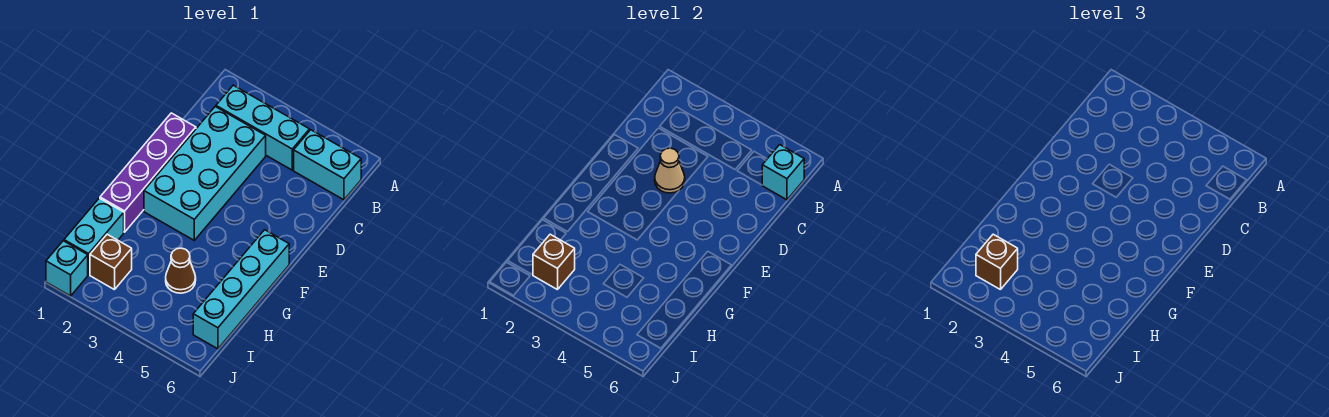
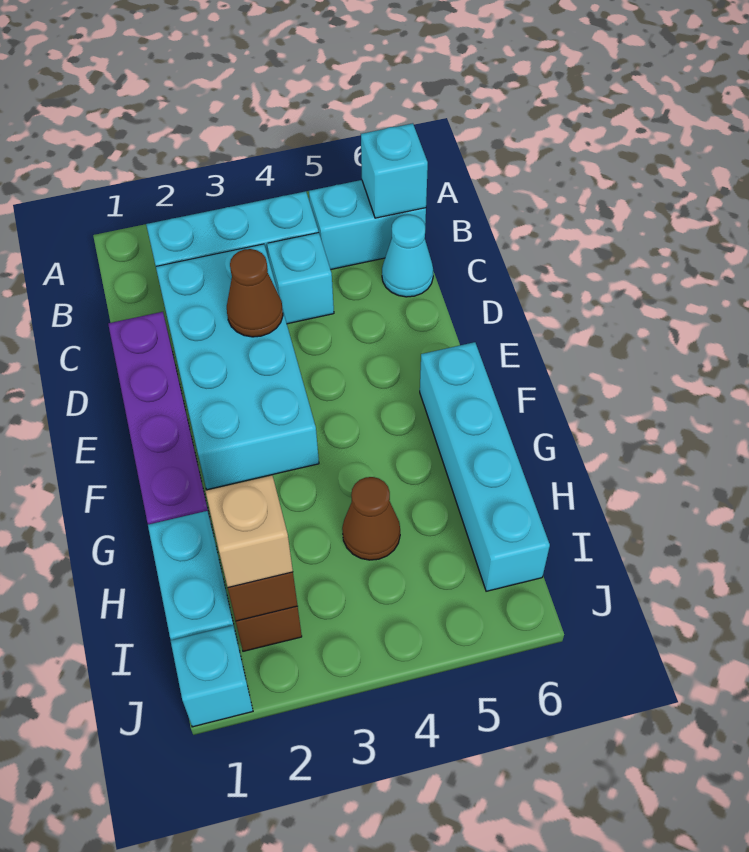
none -> cyan brick C4 level 1
none -> cyan cone C6 level 1
tan cone D3 level 2 -> brown cone D3 level 2
brown brick I2 level 3 -> tan brick I2 level 3

